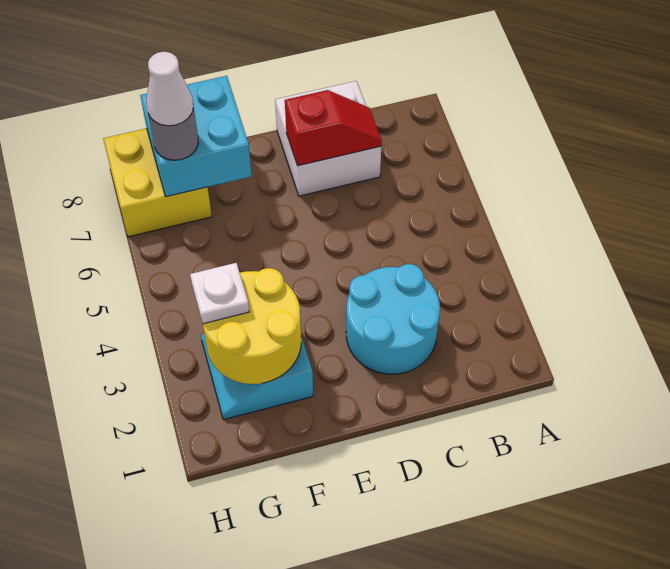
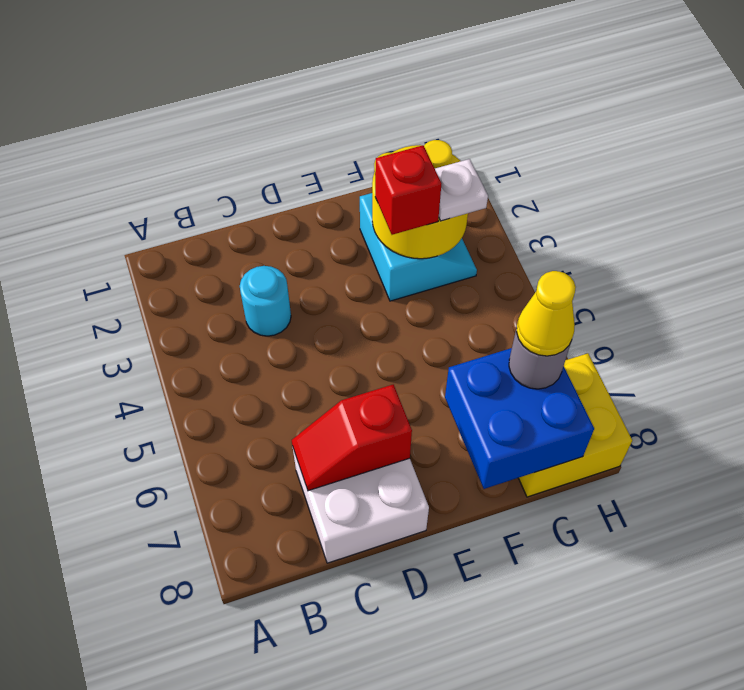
cyan round brick C2:D3 level 1 -> cyan round brick C3 level 1
none -> red brick F3 level 3
cyan brick F7:G8 level 2 -> blue brick F7:G8 level 2
white cone G7 level 4 -> yellow cone G7 level 4

